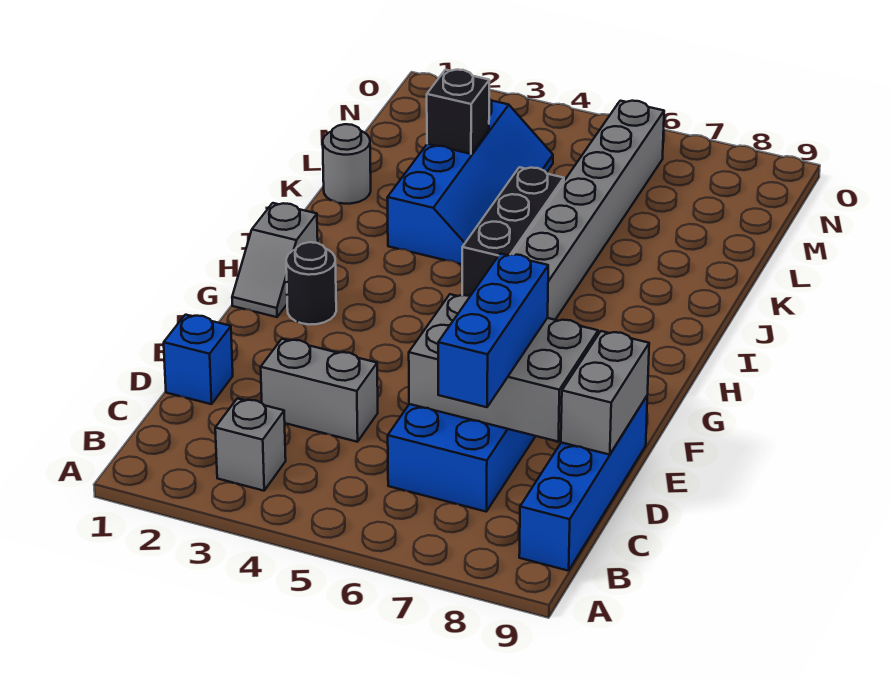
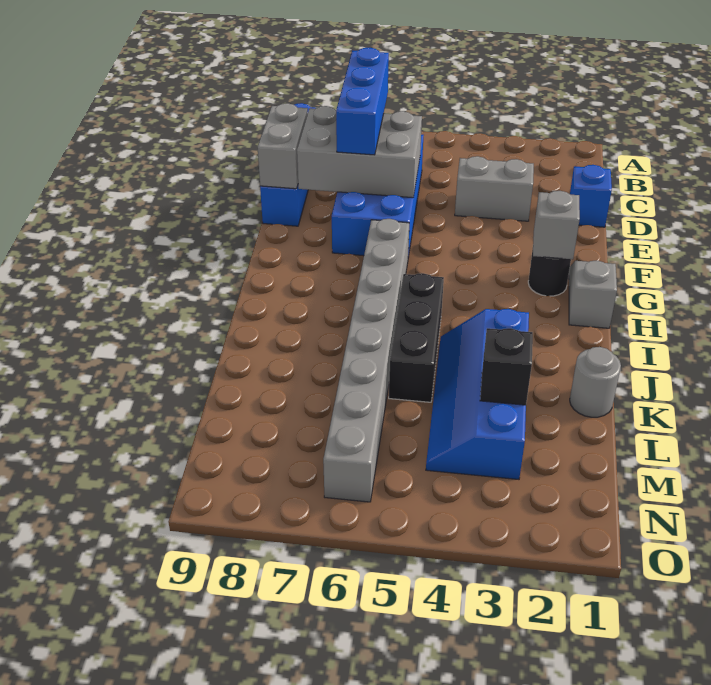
grey brick B3 level 1 -> grey brick G2 level 2

